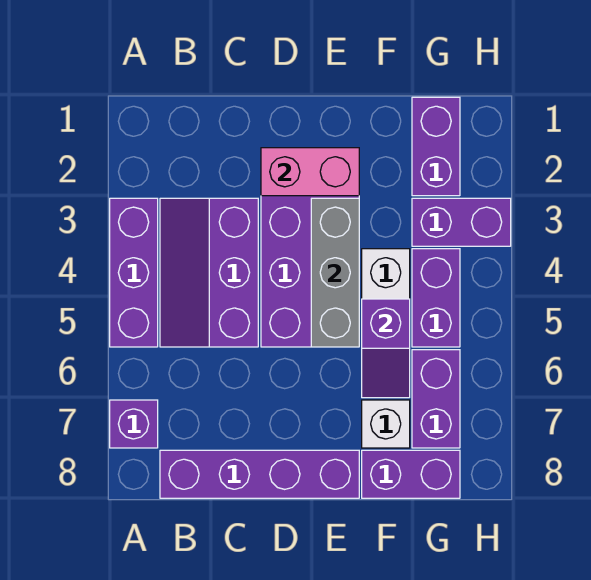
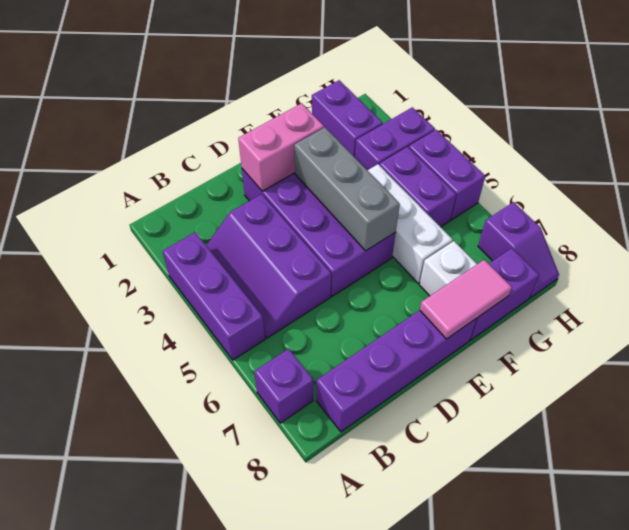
none -> pink tile E8:F8 level 2
purple slope F5:F6 level 2 top 5 -> purple slope H7:H8 level 1 top 7
purple brick G6:G7 level 1 -> purple brick H4:H5 level 1

